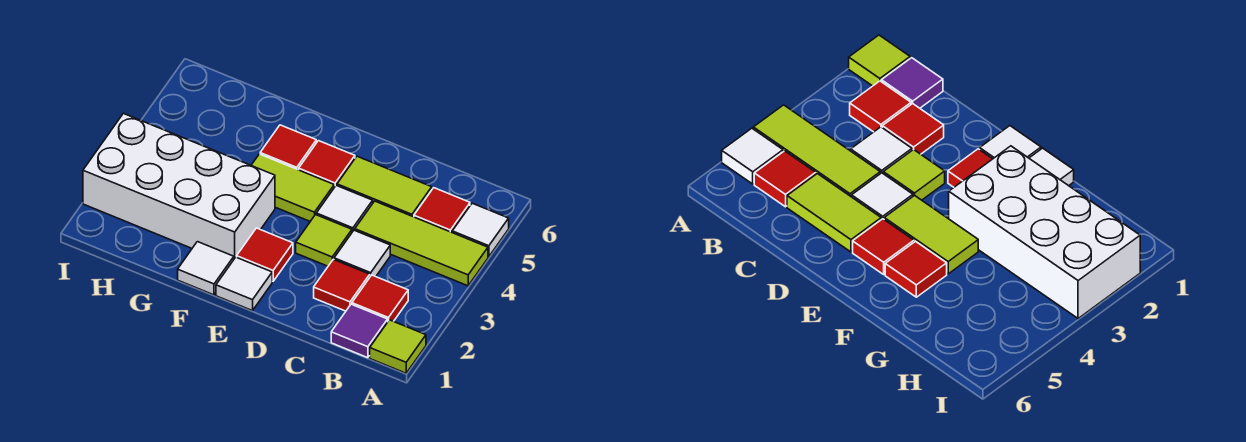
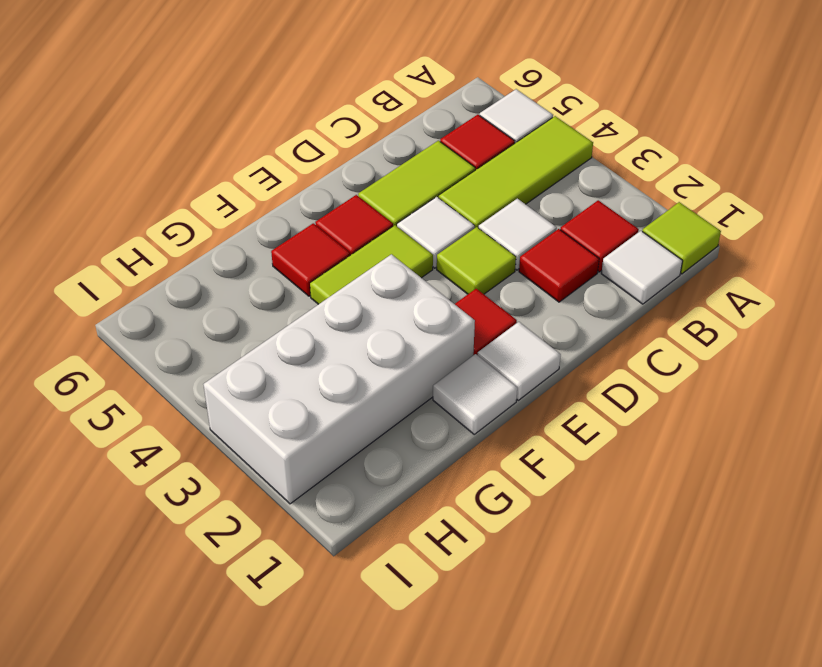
purple tile B1 level 1 -> white tile B1 level 1

